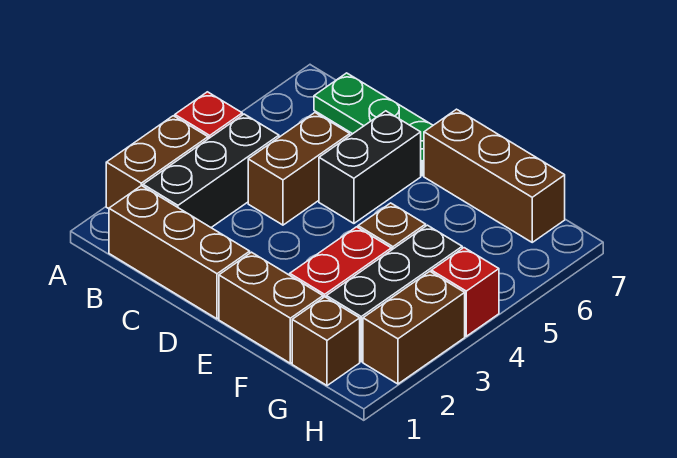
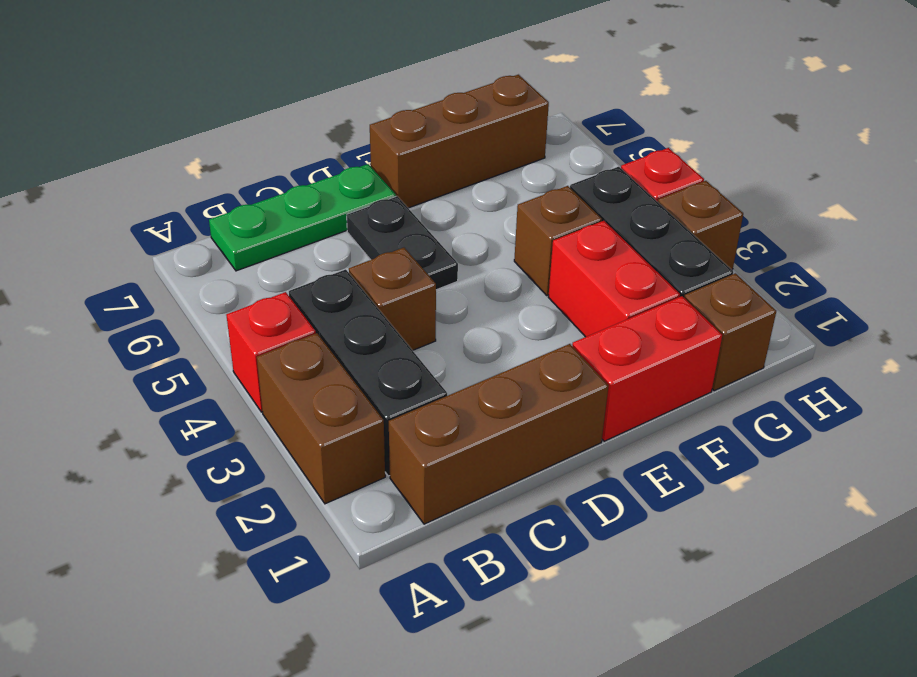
brown brick C4:C5 level 1 -> brown brick C4 level 1
black brick D5:D6 level 1 -> black plate D5:D6 level 1
brown brick E1:F1 level 1 -> red brick E1:F1 level 1
brown brick H2:H3 level 1 -> brown brick H3 level 1

